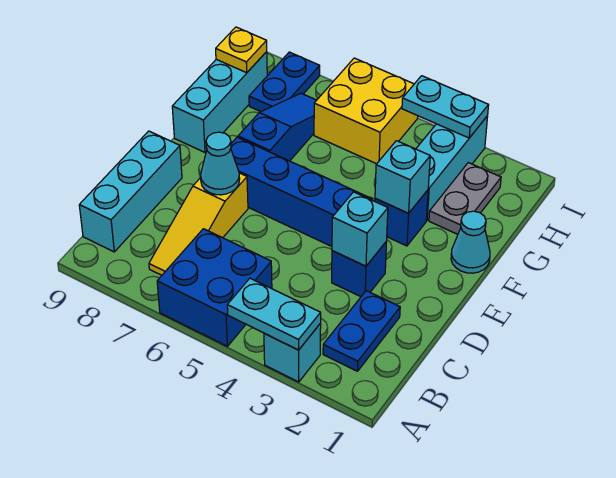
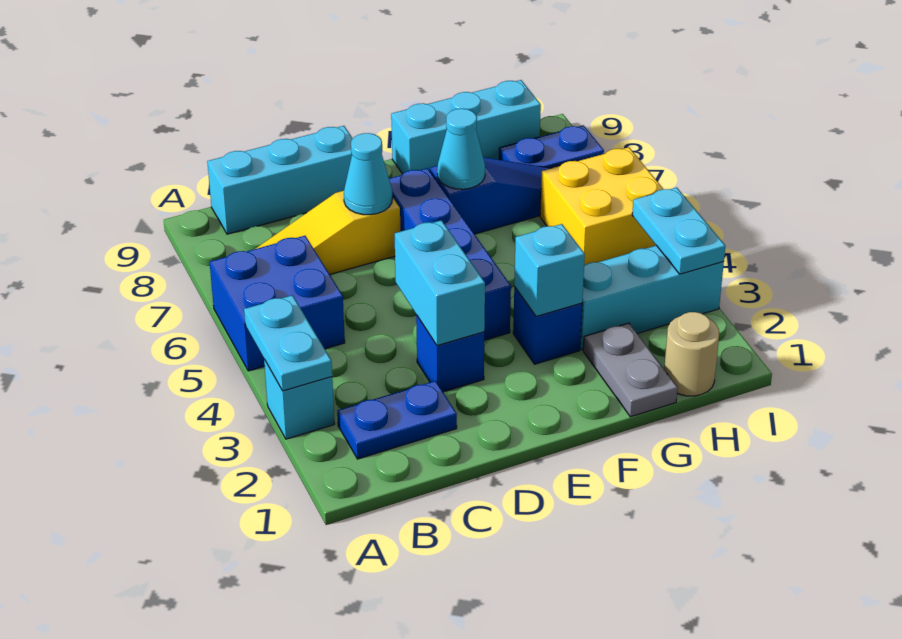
cyan brick D3 level 2 -> cyan brick D3:D4 level 2
cyan cone F1 level 1 -> cyan cone F7 level 2
grey plate G2:H2 level 1 -> grey plate G1:G2 level 1
none -> tan round brick H1 level 1
yellow plate H9 level 2 -> none

